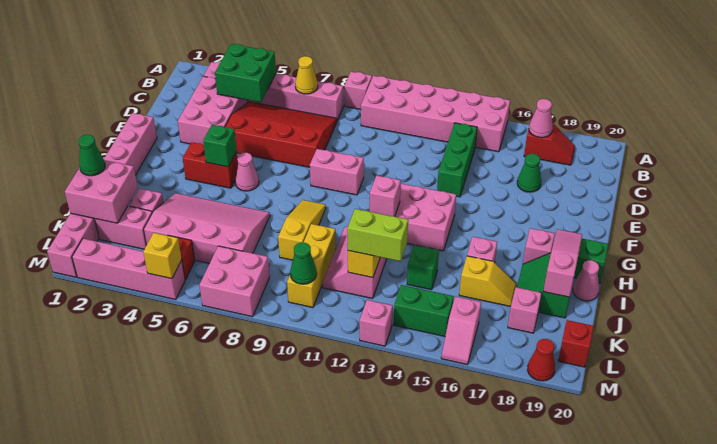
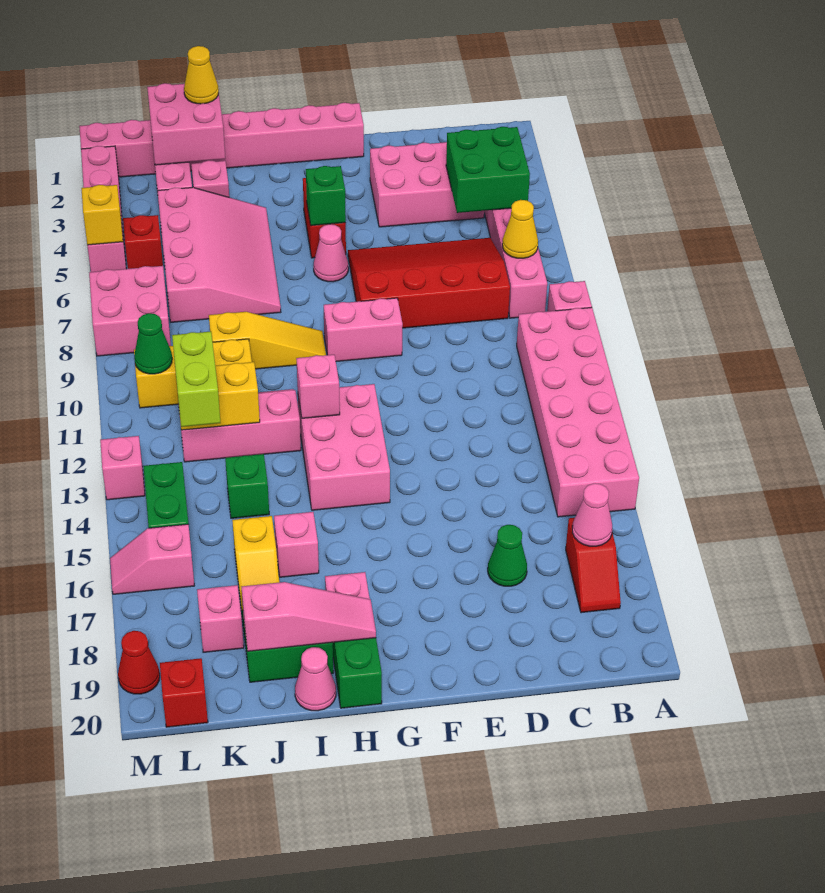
red slope C5:E8 level 1 top E -> red slope C6:F8 level 1 top 8
green brick C14:E14 level 1 -> none
pink brick F9:F10 level 1 -> pink brick F9:G9 level 1
green cone J1 level 3 -> yellow cone J1 level 3

